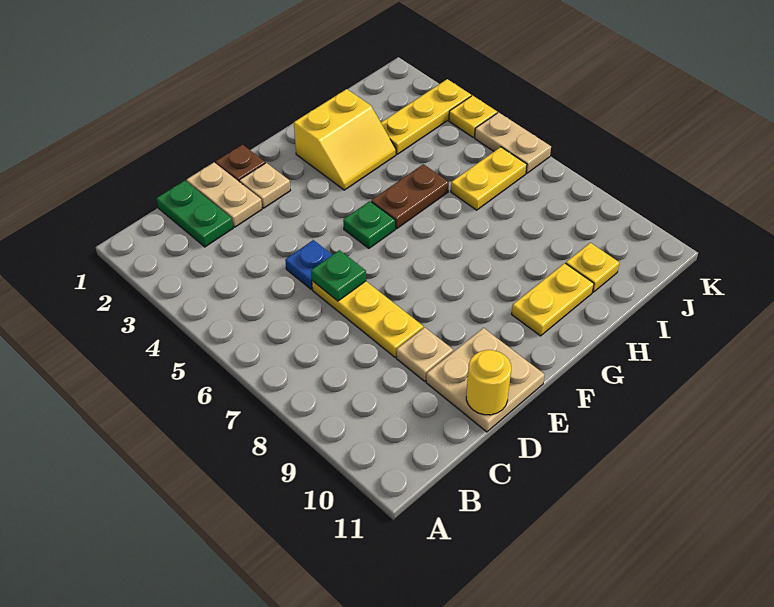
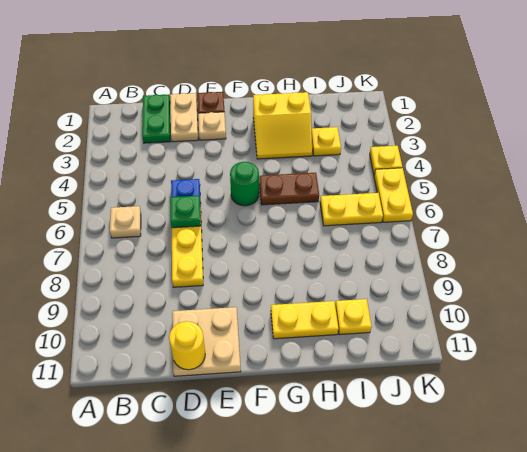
tan plate D9 level 1 -> tan plate B6 level 1
green plate F5 level 1 -> green round brick F5 level 1
yellow plate I3:K3 level 1 -> yellow plate I3 level 1
tan plate K5:K6 level 1 -> yellow plate K5:K6 level 1

